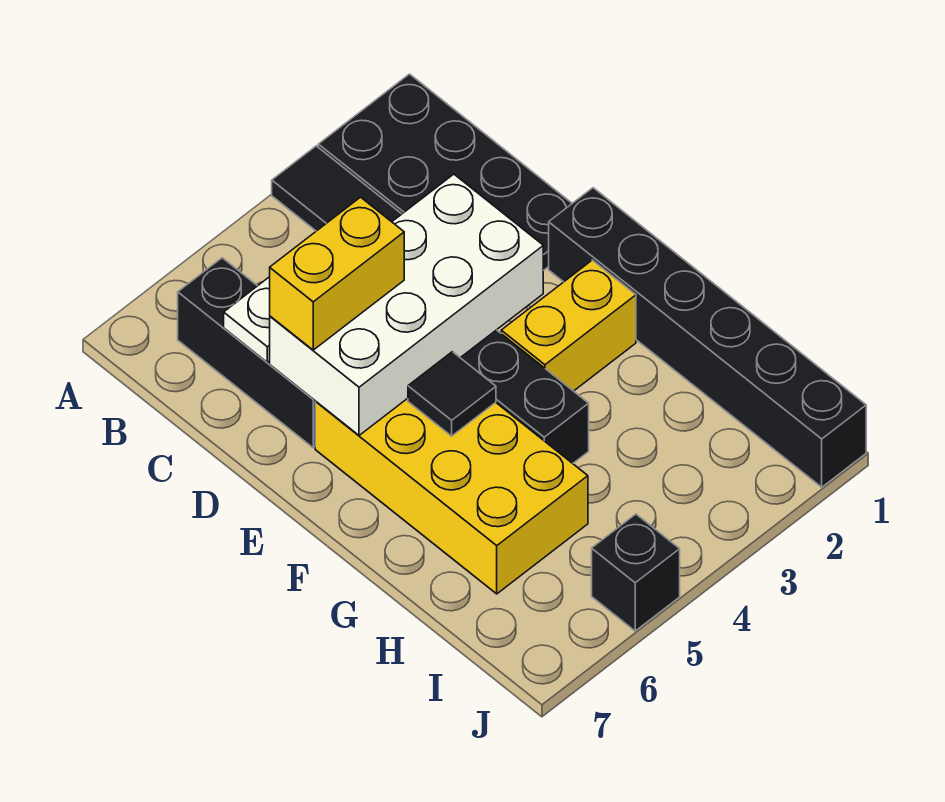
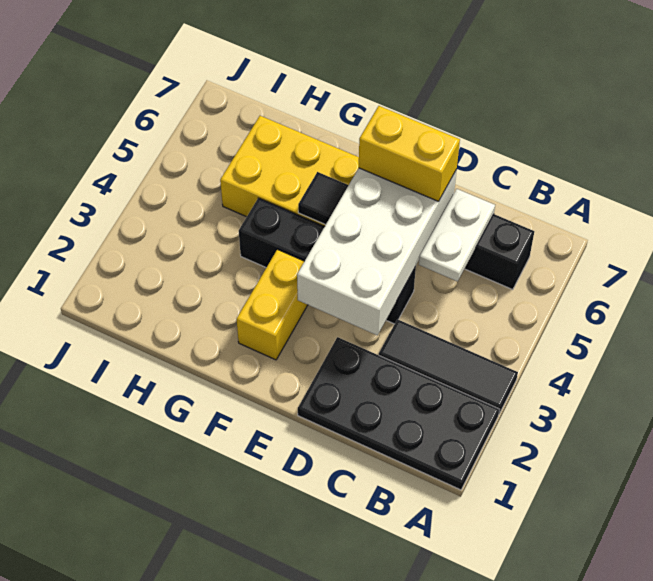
yellow brick D5:D6 level 3 -> yellow brick D6:E6 level 3
black brick E1:J1 level 1 -> none
black brick J5 level 1 -> none

